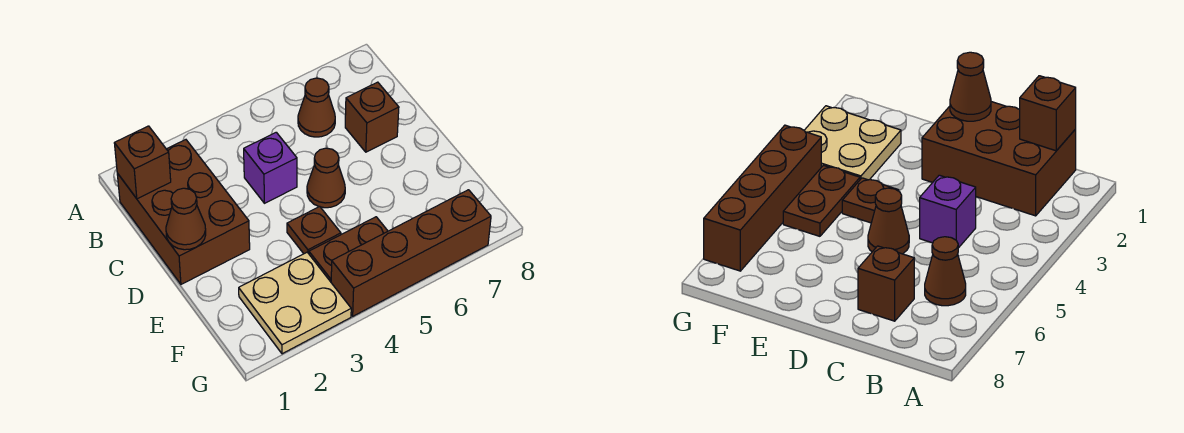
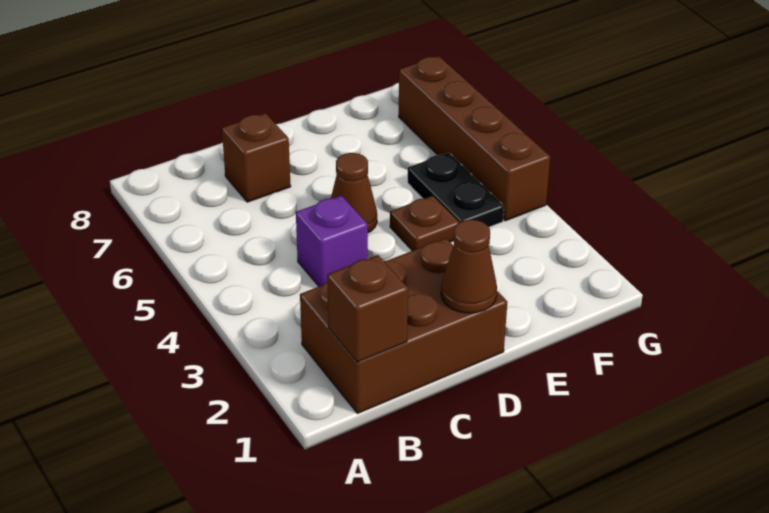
brown cone B6 level 1 -> none
tan plate F2:G3 level 1 -> none
brown plate F4:F5 level 1 -> black plate F4:F5 level 1

